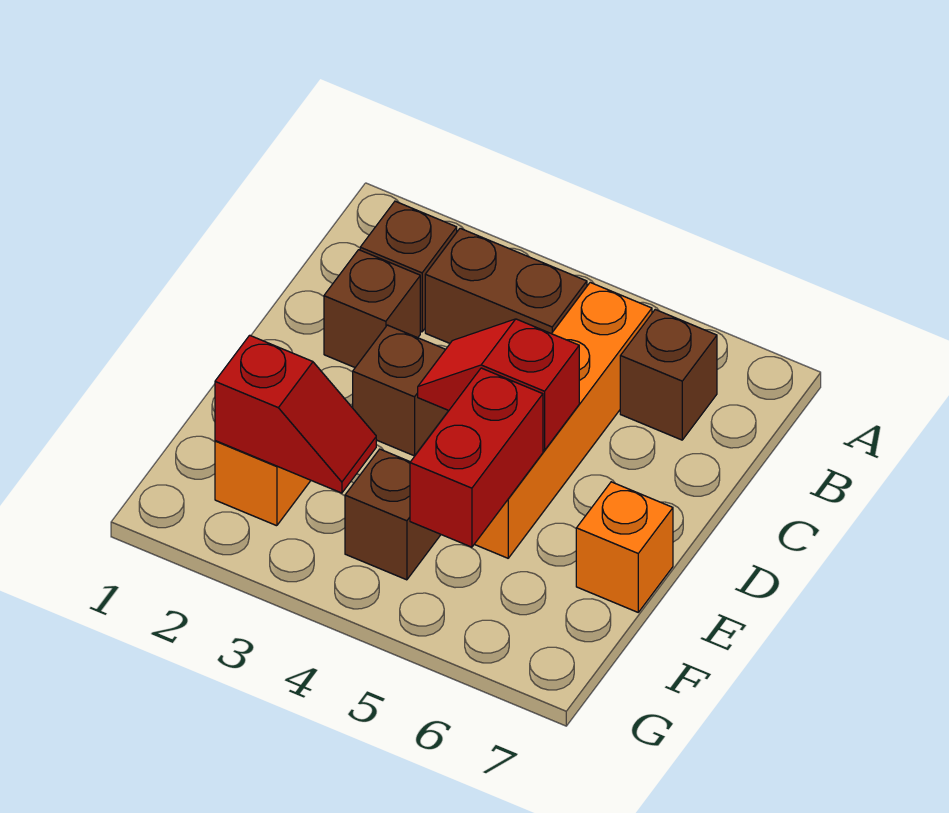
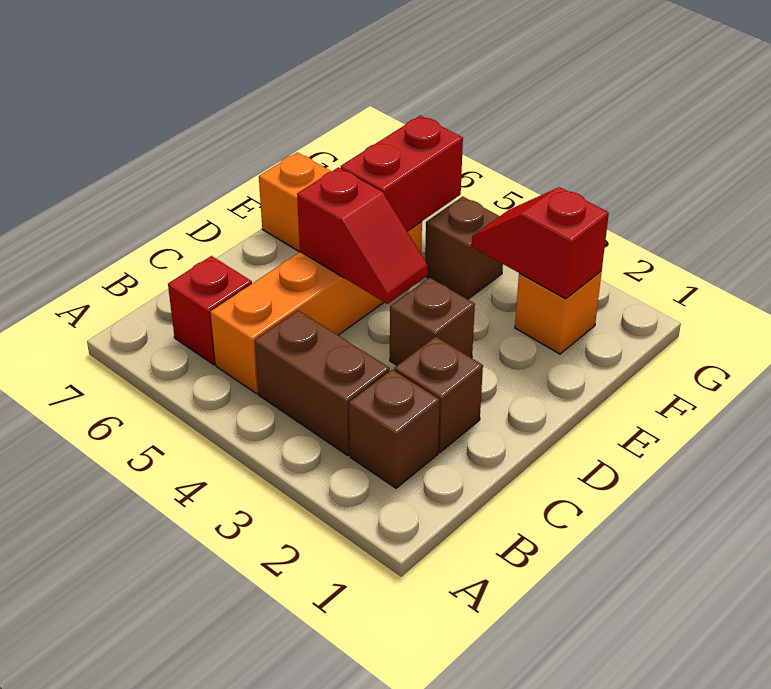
brown brick B6 level 1 -> red brick B6 level 1

